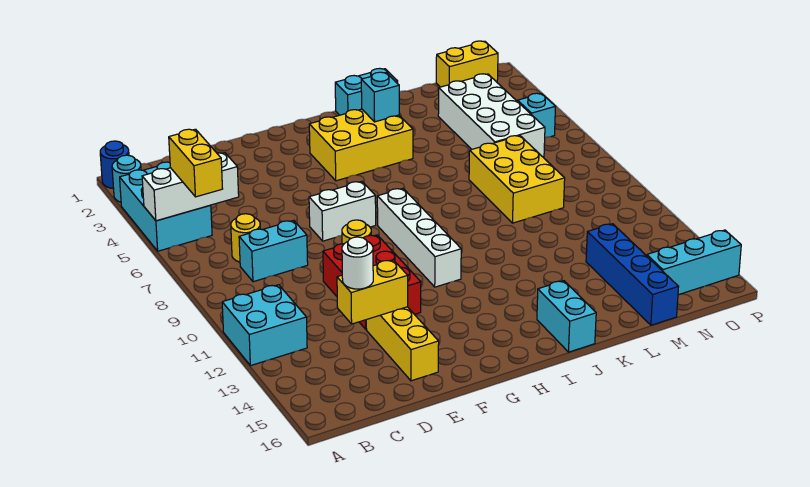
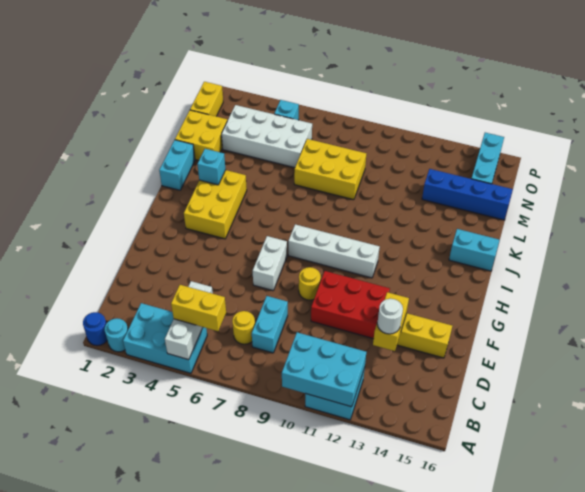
none -> cyan brick A10:B12 level 2
none -> yellow brick L1:M2 level 1

